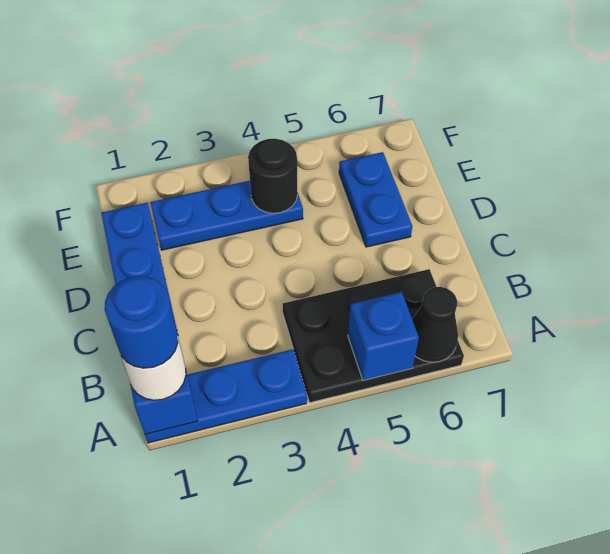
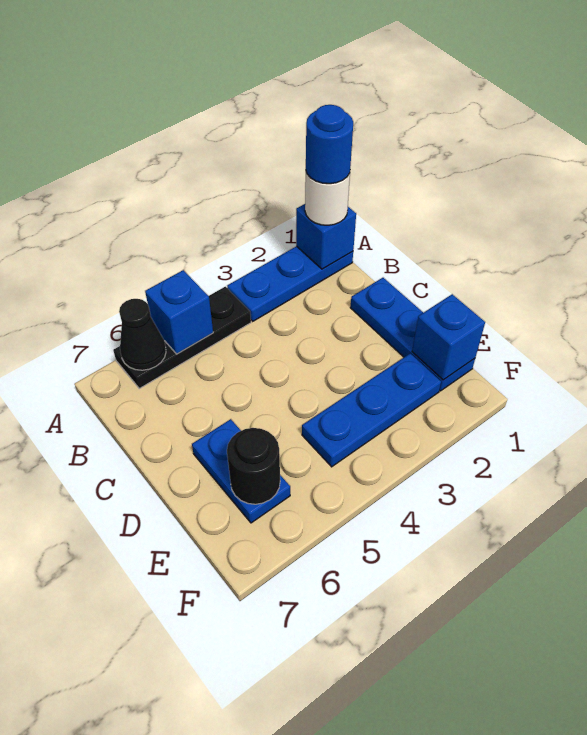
black plate A4:B6 level 1 -> black plate A4:A6 level 1
none -> blue brick E1 level 2
black round brick E4 level 2 -> black round brick E6 level 2

